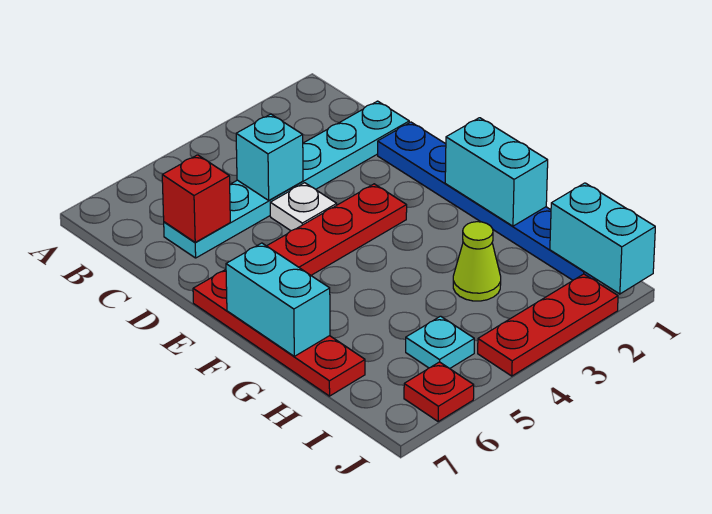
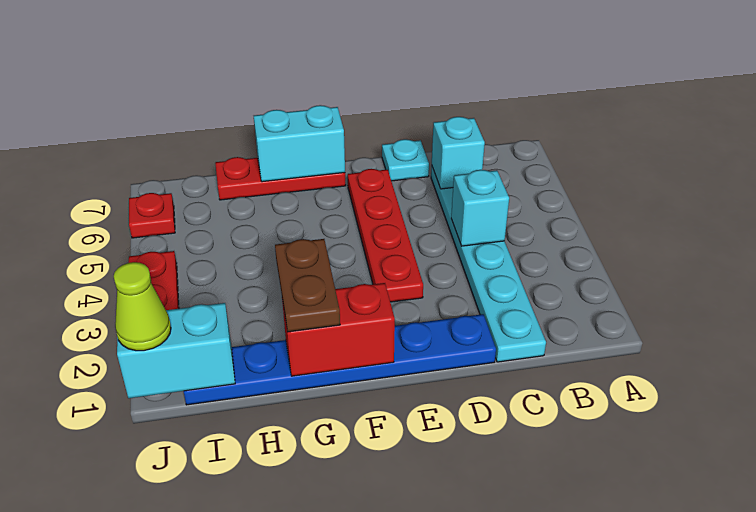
red brick C6 level 2 -> cyan brick C6 level 2
white plate D4 level 1 -> none
red plate E7:H7 level 1 -> red plate F7:H7 level 1
cyan brick F1:G1 level 2 -> red brick F1:G1 level 2
none -> brown plate G1:G2 level 3
lime cone H3 level 1 -> lime cone J1 level 3
cyan plate I5 level 1 -> cyan plate D7 level 1

